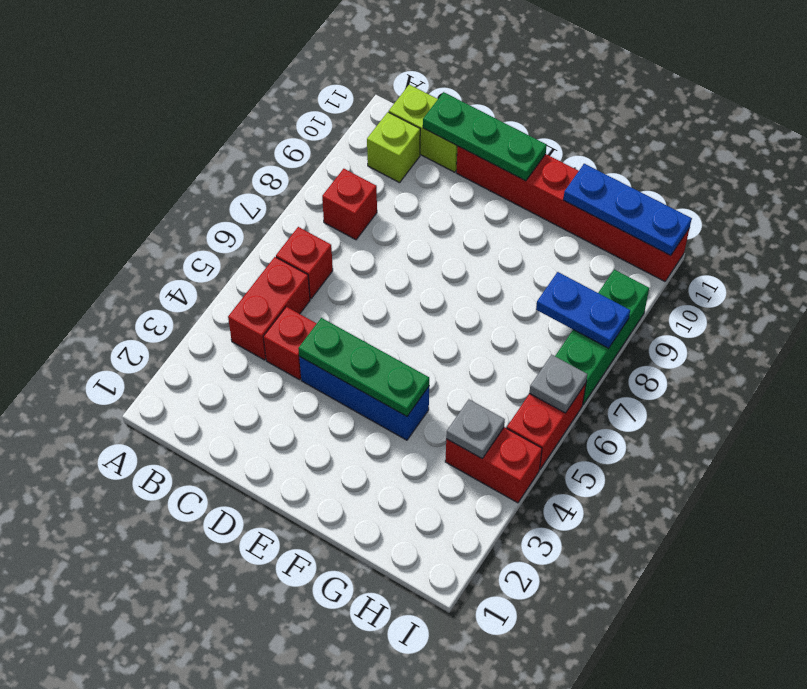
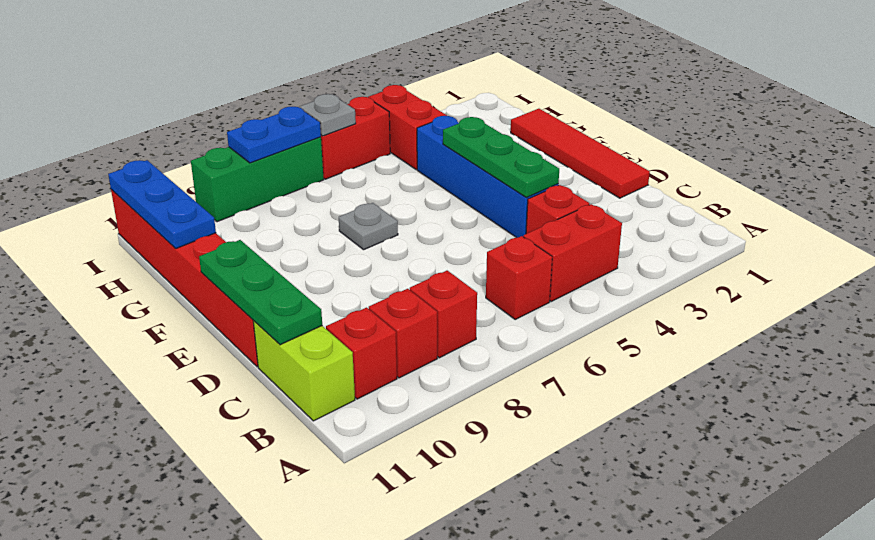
none -> red brick B9 level 1
lime brick B10 level 1 -> red brick B10 level 1
none -> red tile D1:G1 level 1
blue brick D4:F4 level 1 -> blue brick D4:G4 level 1
grey plate H4 level 2 -> grey plate F7 level 1
blue plate H8:I8 level 2 -> blue plate I7:I8 level 2

